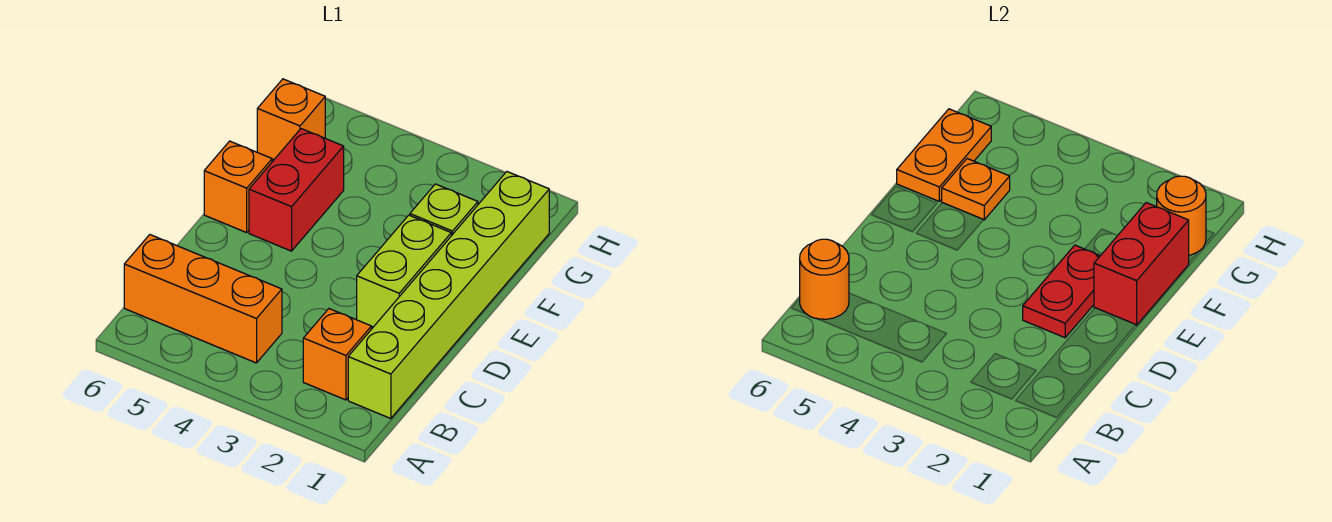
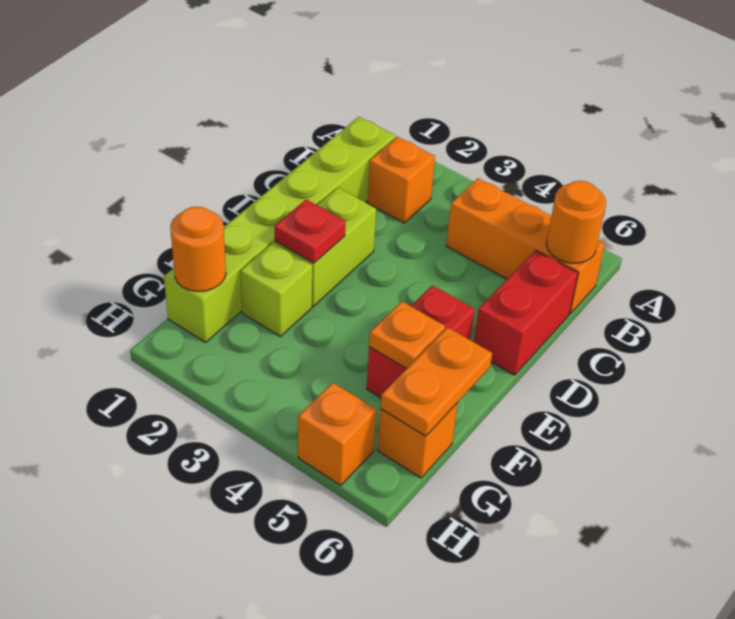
red plate D2:E2 level 2 -> red plate E2 level 2
red brick E1:F1 level 2 -> red brick C6:D6 level 1
orange brick E6 level 1 -> orange brick H5 level 1

